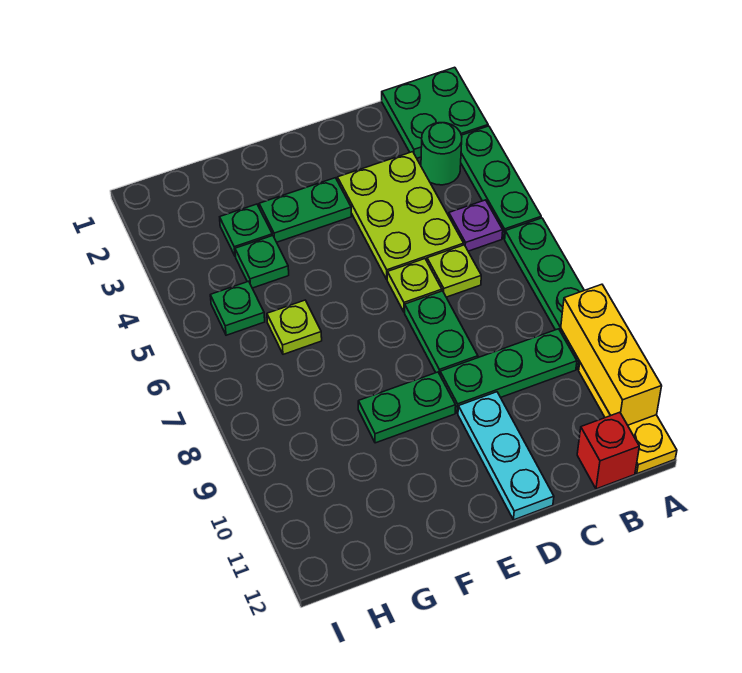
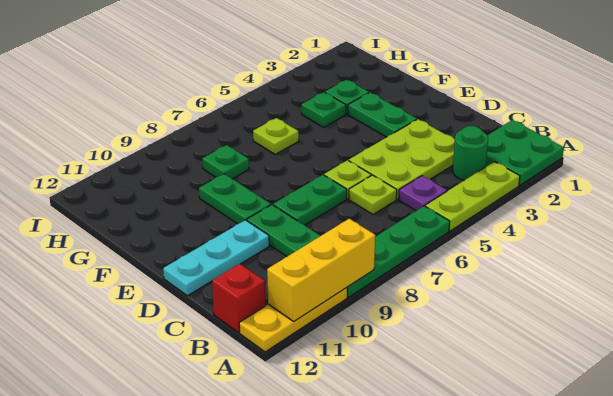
green plate A3:A5 level 1 -> lime plate A3:A5 level 1
green plate H5 level 1 -> green plate G8 level 1

